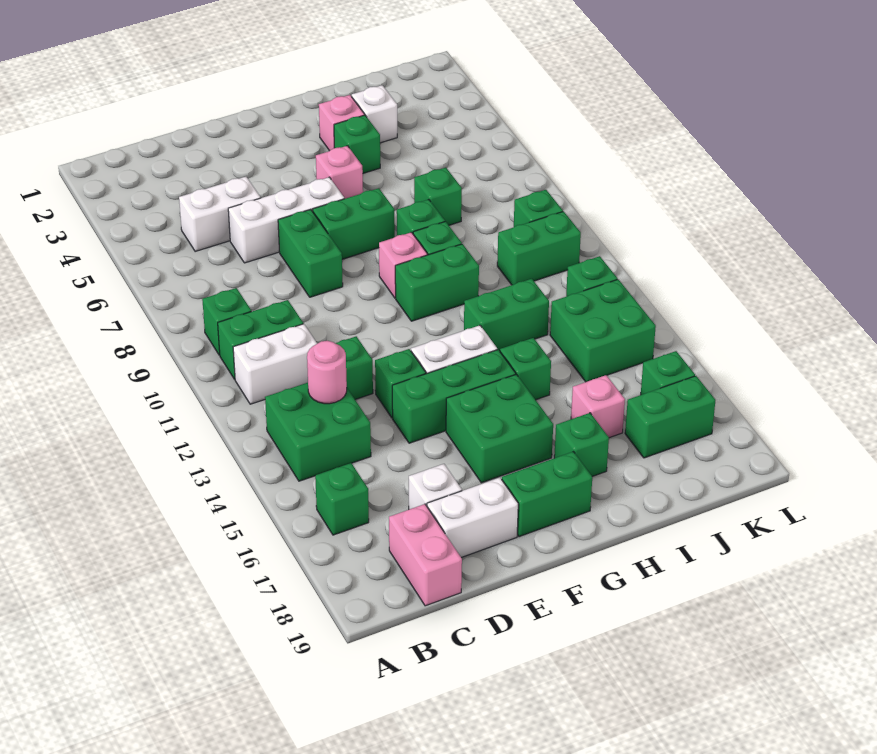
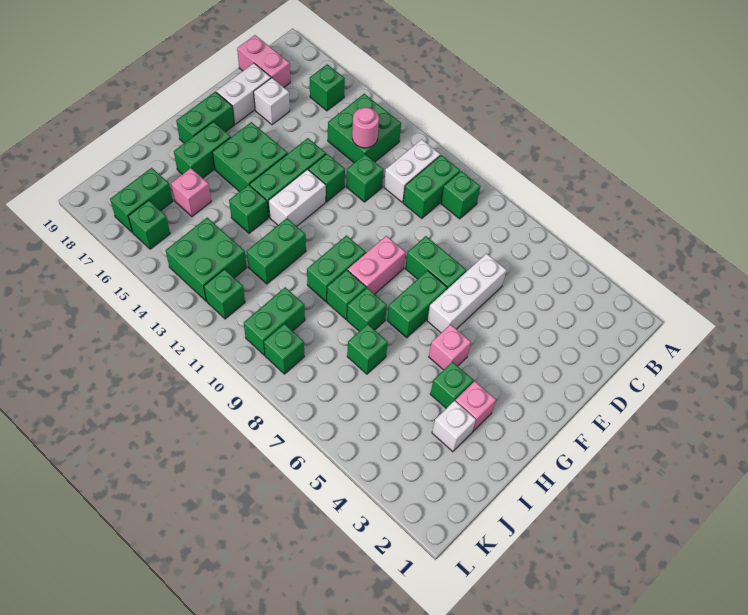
white brick C5:D5 level 1 -> none
pink brick G9 level 1 -> pink brick F9:G9 level 1
green brick H17 level 1 -> green brick G17:H17 level 1

